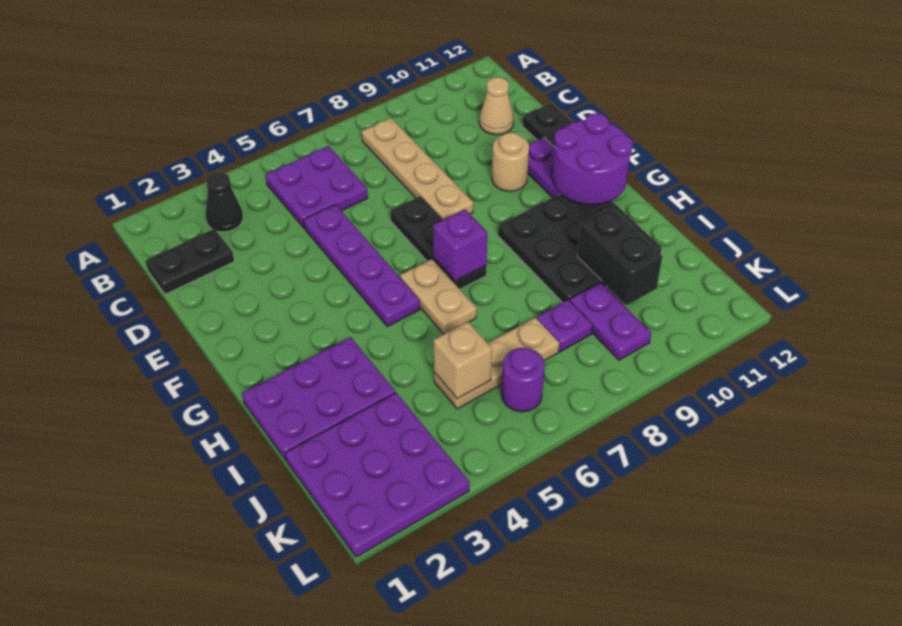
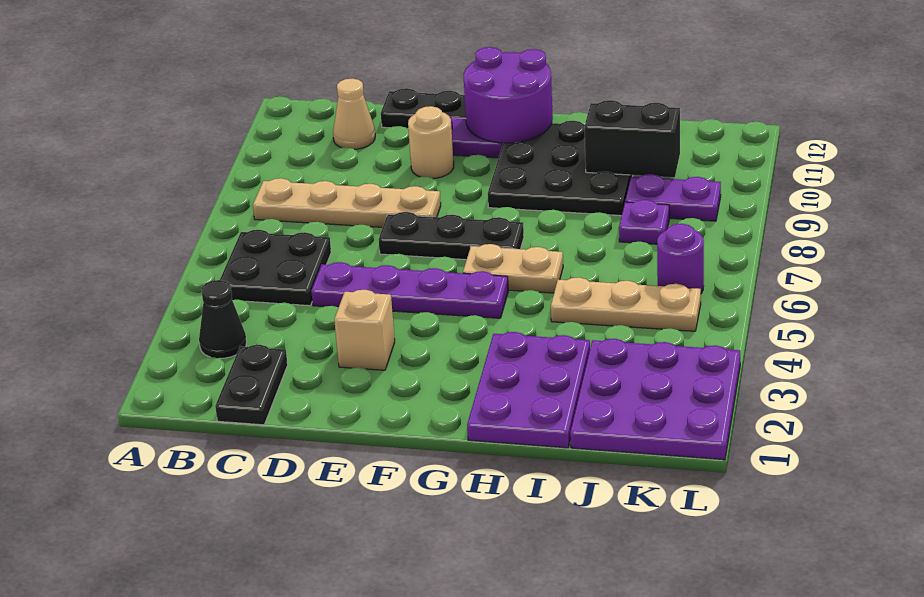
purple plate B5:C6 level 1 -> black plate B5:C6 level 1
purple brick G7 level 2 -> none
tan plate J5:J7 level 1 -> tan plate I5:K5 level 1
tan brick J5 level 2 -> tan brick E3 level 1

